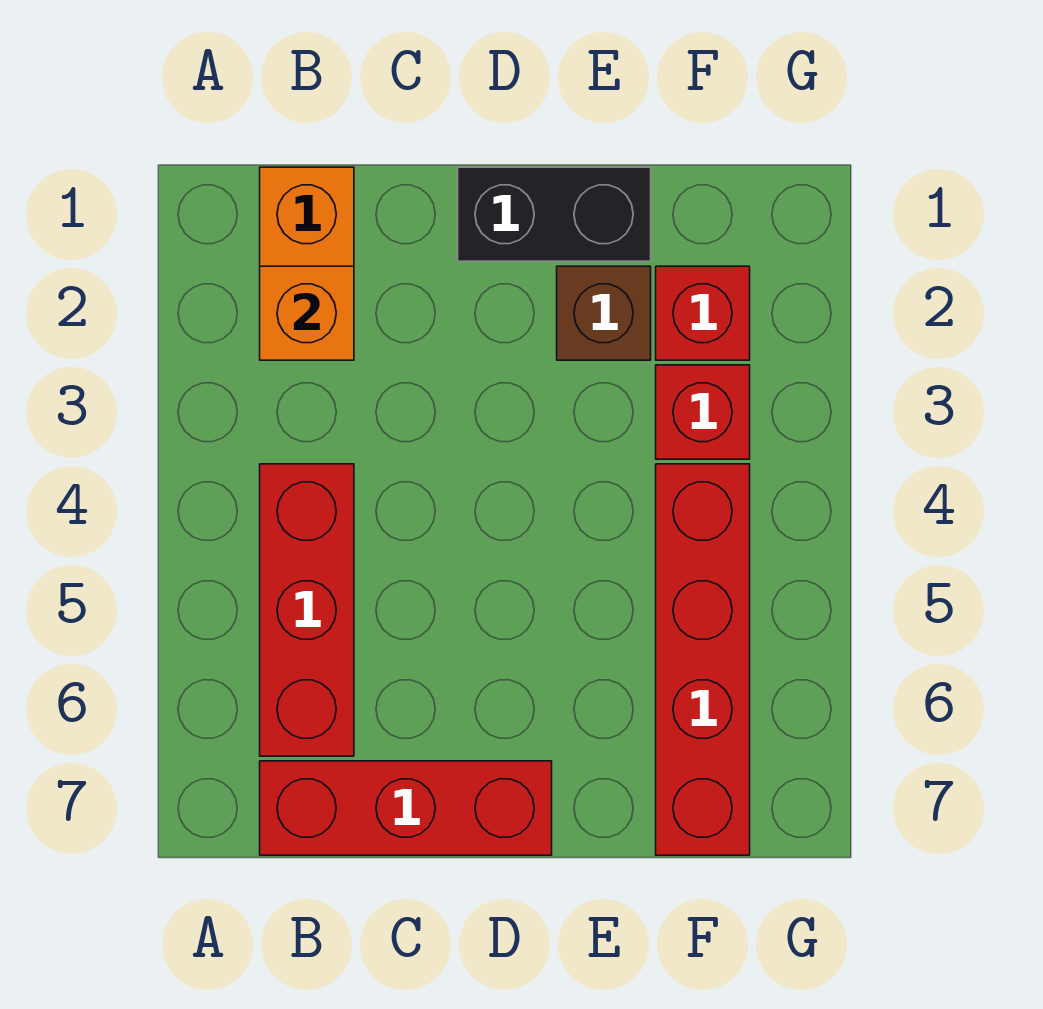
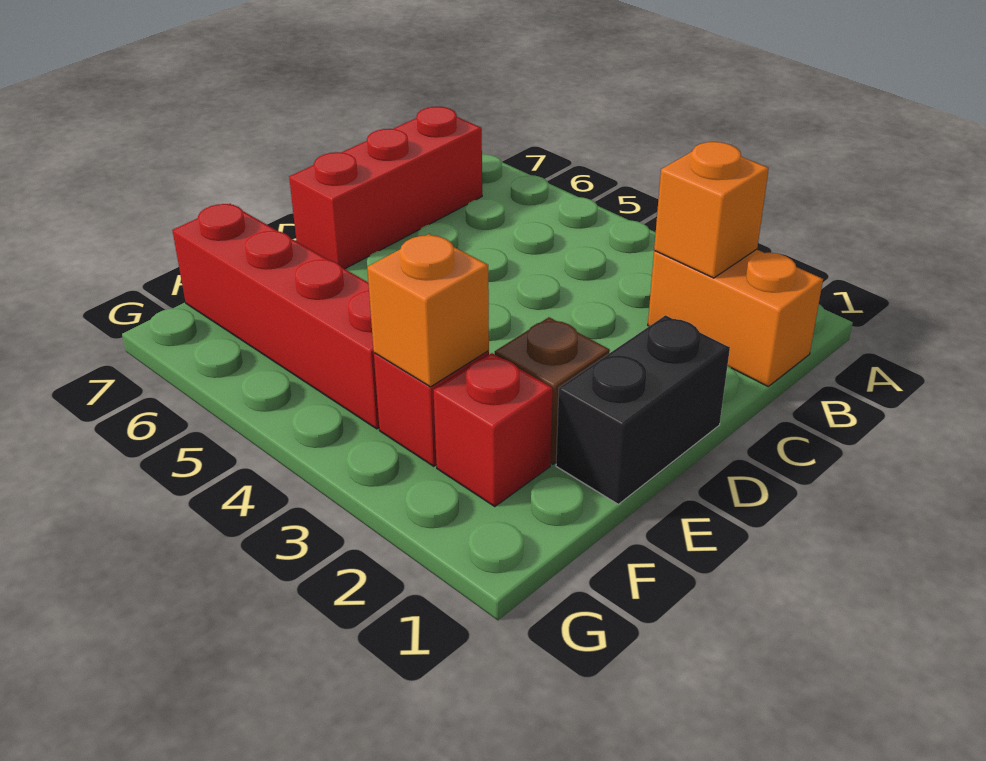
red brick B4:B6 level 1 -> none
none -> orange brick F3 level 2

